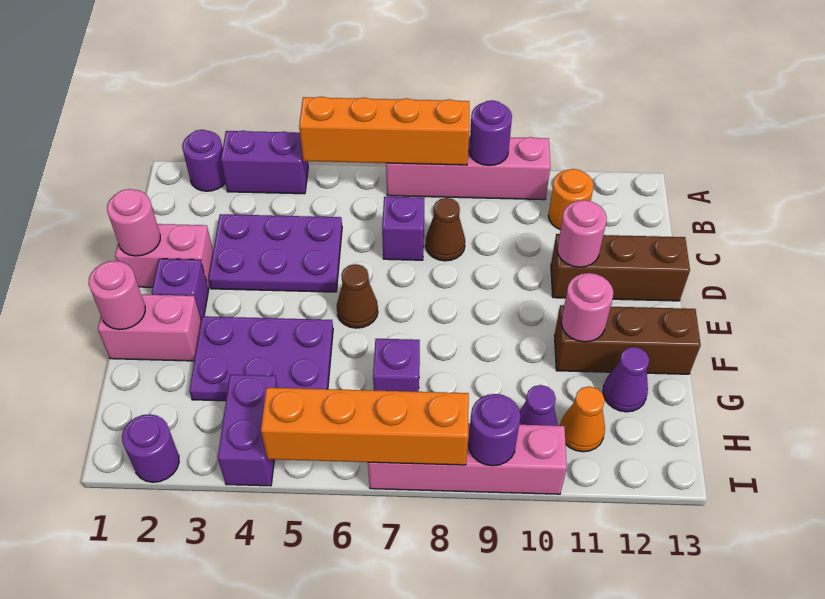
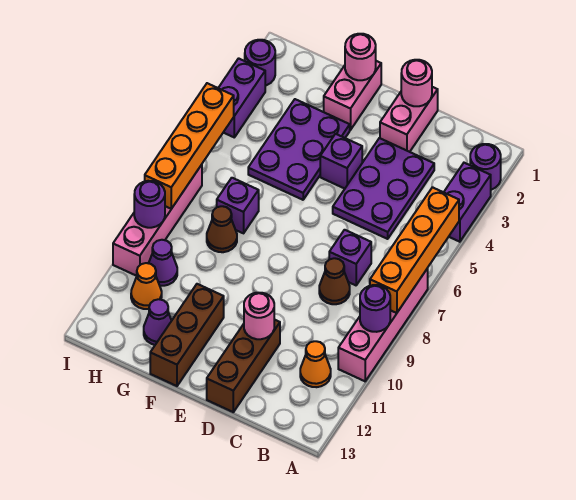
orange round brick B11 level 1 -> orange cone B11 level 1
purple brick E2 level 1 -> purple brick E4 level 1
brown cone E6 level 1 -> brown cone G8 level 1
pink round brick F11 level 2 -> none
purple brick H4:I4 level 1 -> purple brick I3:I4 level 1

